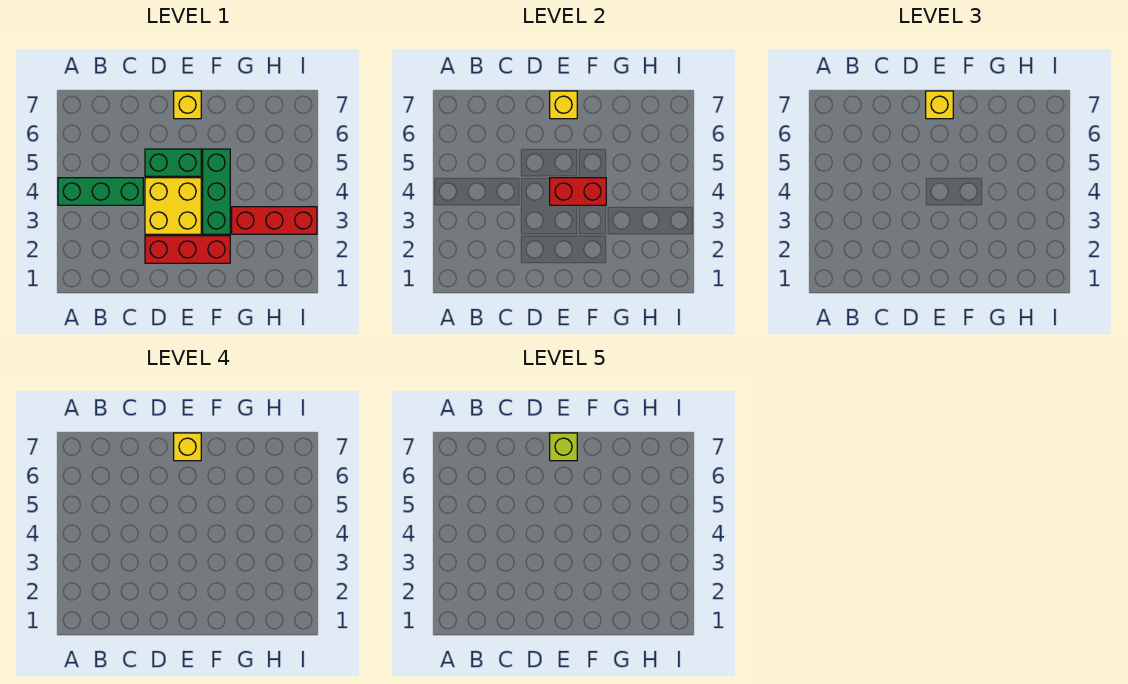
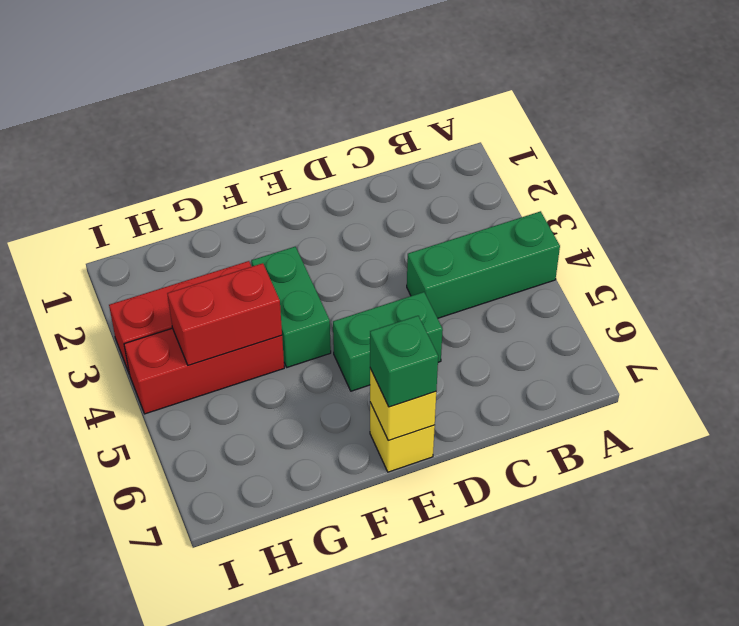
red brick D2:F2 level 1 -> red brick G4:I4 level 1
yellow brick D3:E4 level 1 -> none
red brick E4:F4 level 2 -> red brick G4:H4 level 2
yellow brick E7 level 3 -> green brick E7 level 3
yellow brick E7 level 4 -> none
lime brick E7 level 5 -> none
green brick F3:F5 level 1 -> green brick F3:F4 level 1

